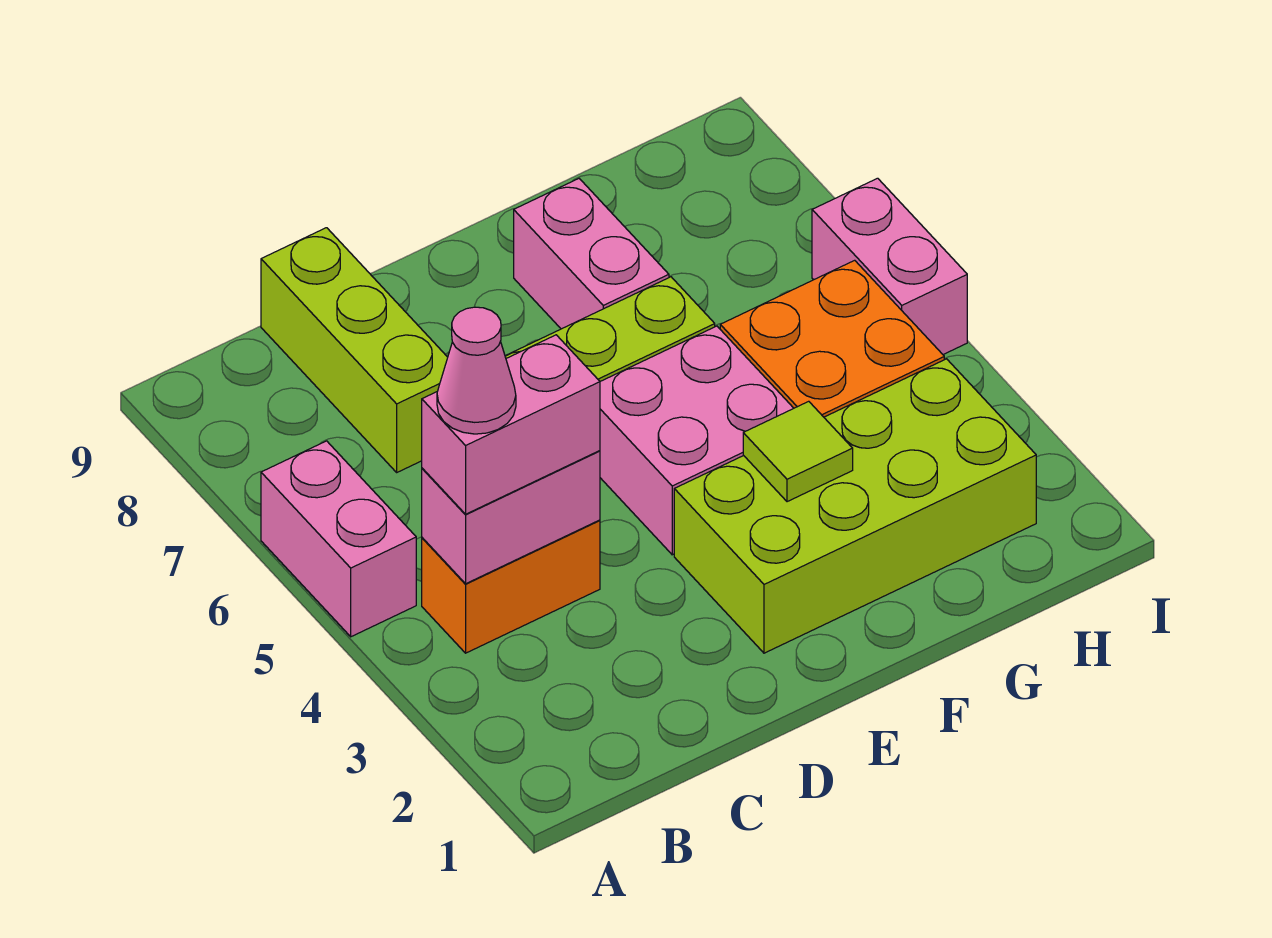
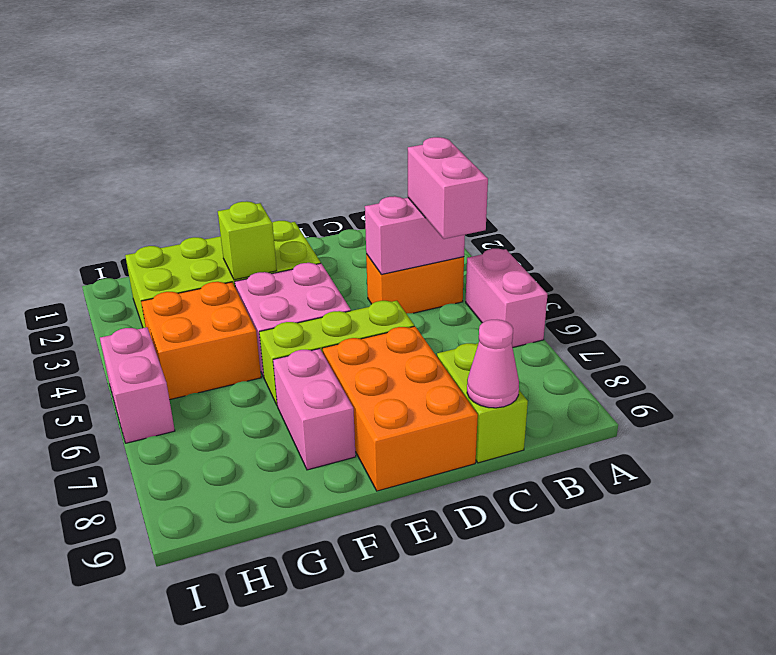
pink brick B4:C4 level 3 -> pink brick B4:B5 level 3
pink cone B4 level 4 -> pink cone C9 level 2
lime brick C7:C9 level 1 -> lime brick C8:C9 level 1
none -> orange brick D7:E9 level 1
lime tile F3 level 2 -> lime brick F3 level 2

